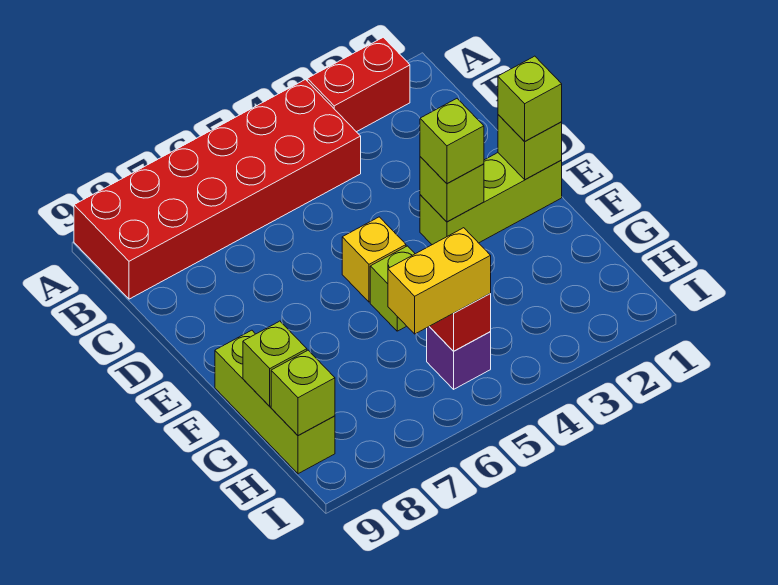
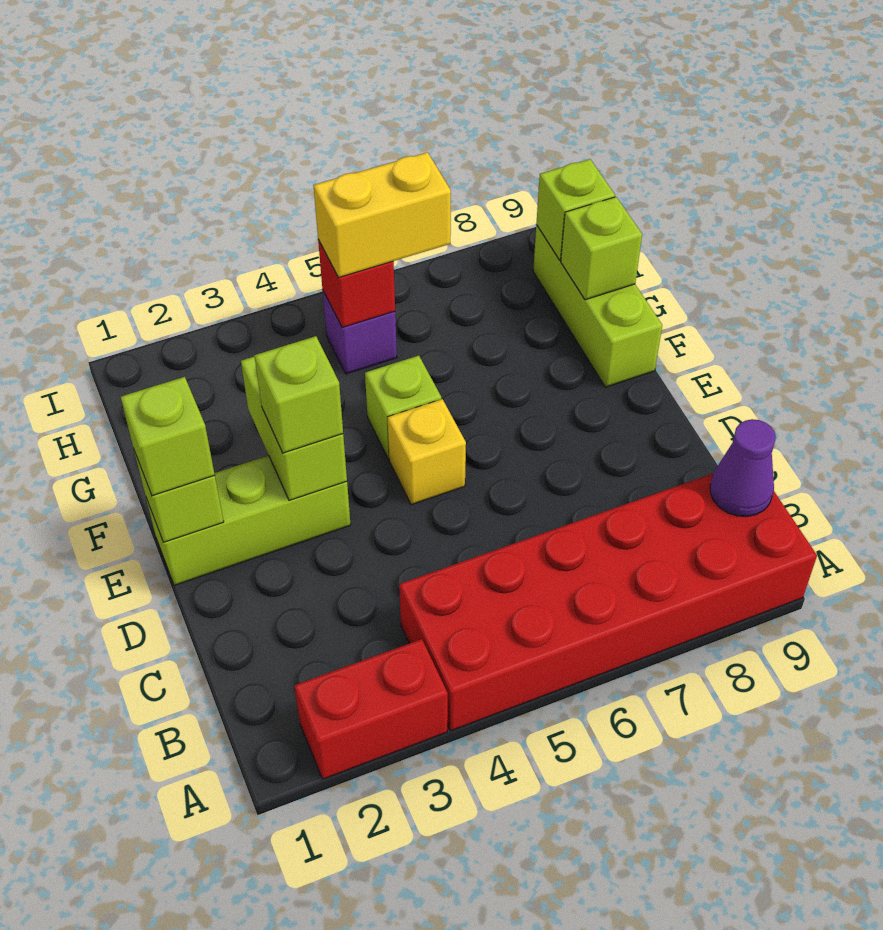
none -> purple cone B9 level 2
lime brick E3 level 2 -> lime brick E3:F3 level 2

